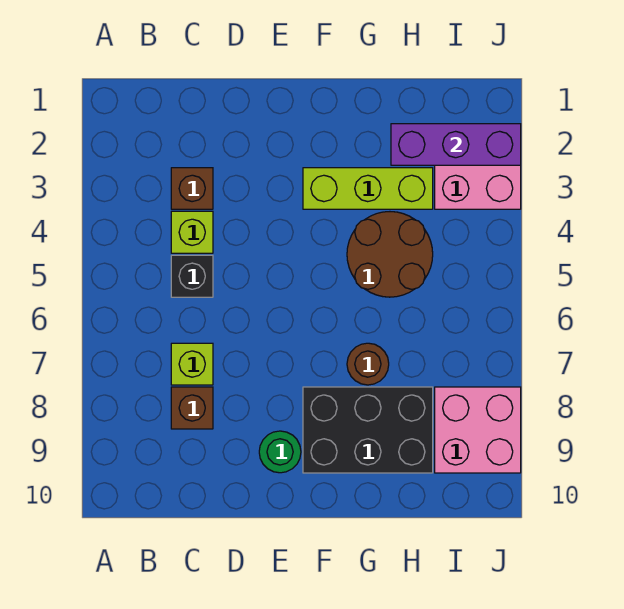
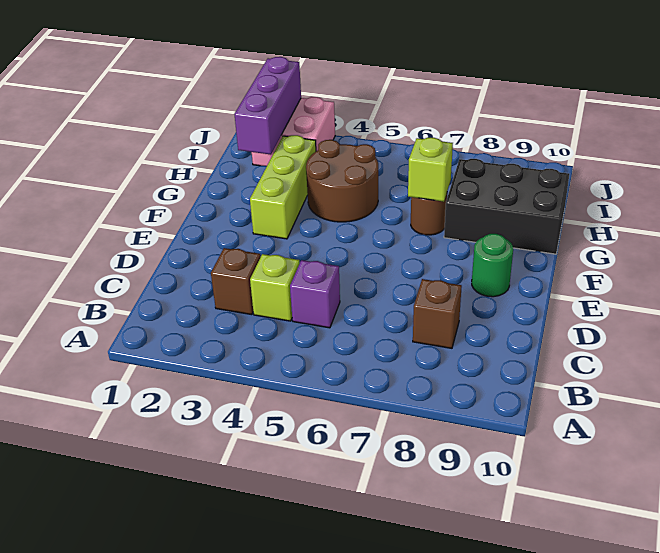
black brick C5 level 1 -> purple brick C5 level 1
lime brick C7 level 1 -> lime brick G7 level 2
black brick F8:H9 level 1 -> black brick G8:H10 level 1
pink brick I8:J9 level 1 -> none

